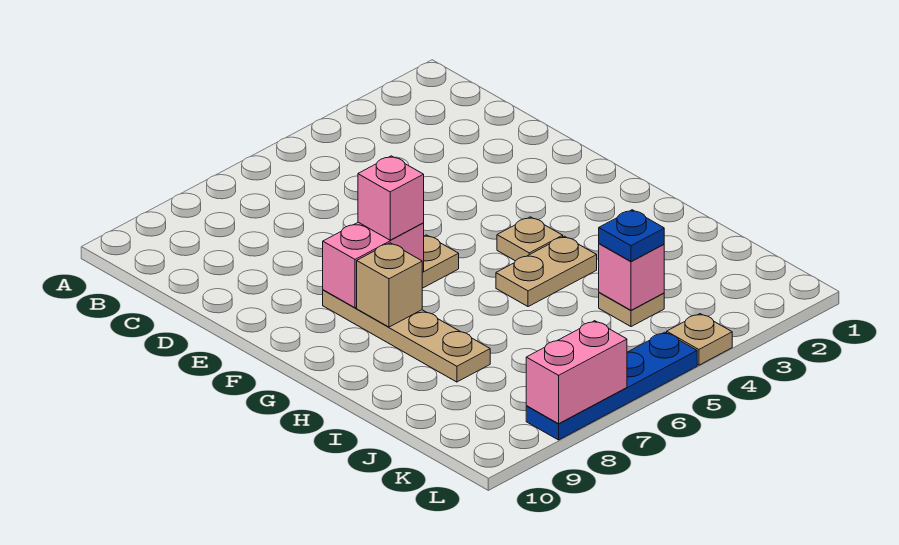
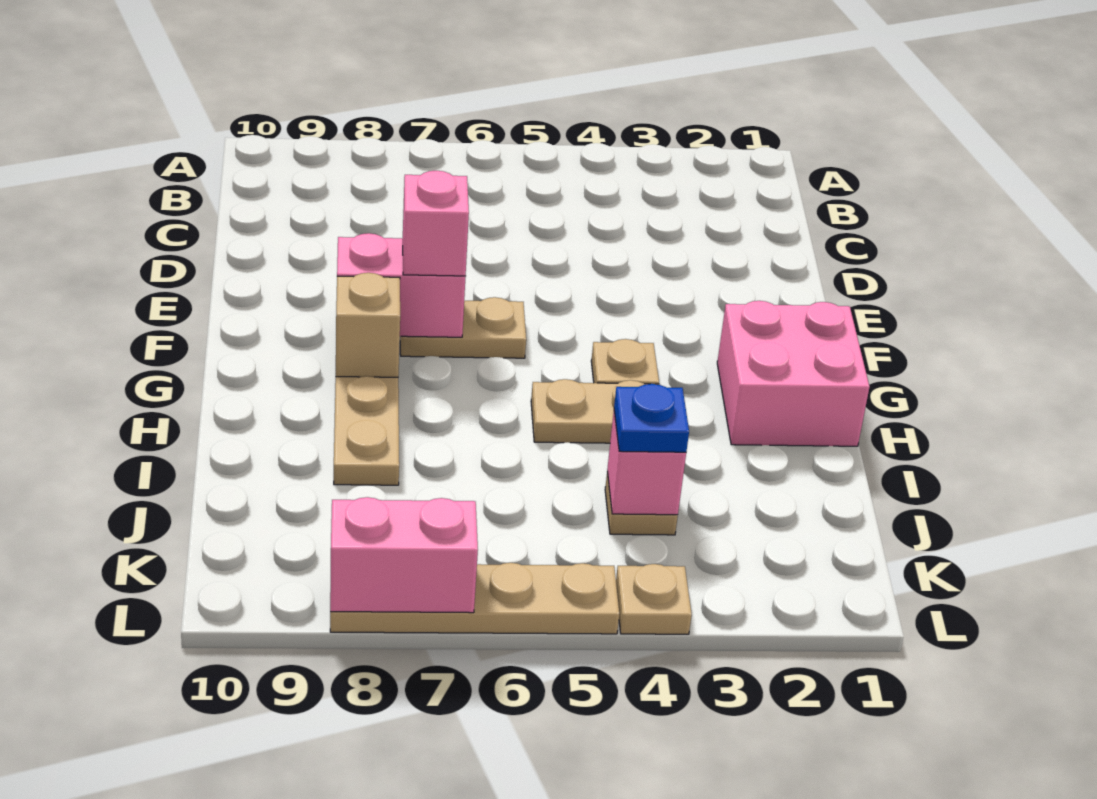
none -> pink brick G1:H2 level 1
blue plate L5:L8 level 1 -> tan plate L5:L8 level 1

